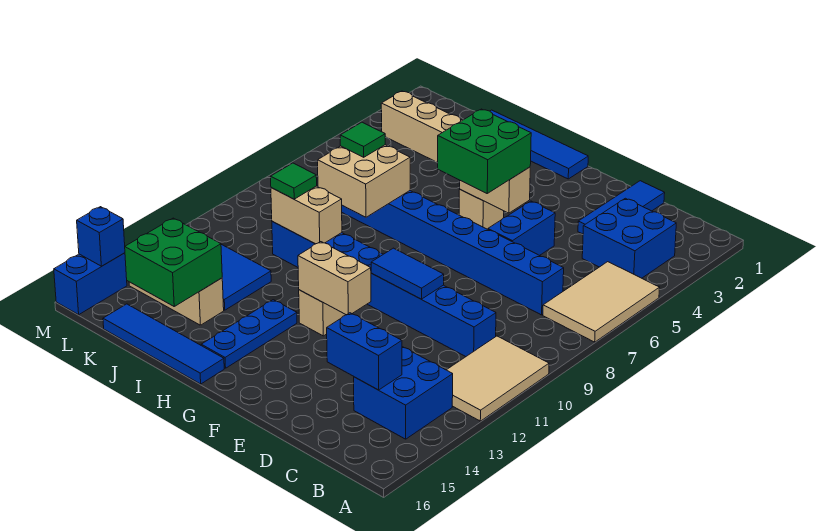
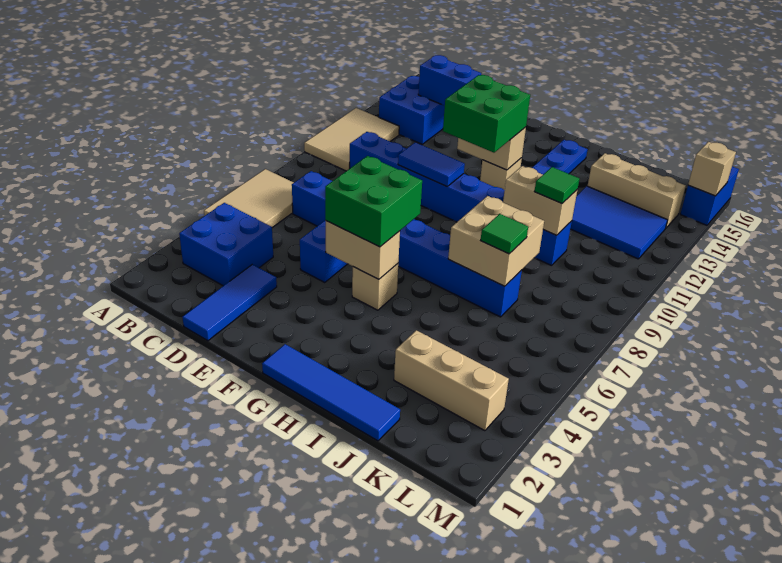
blue tile H16:K16 level 1 -> none
green brick J14:K15 level 2 -> green brick F11:G12 level 3
blue brick M15 level 2 -> tan brick M15 level 2

